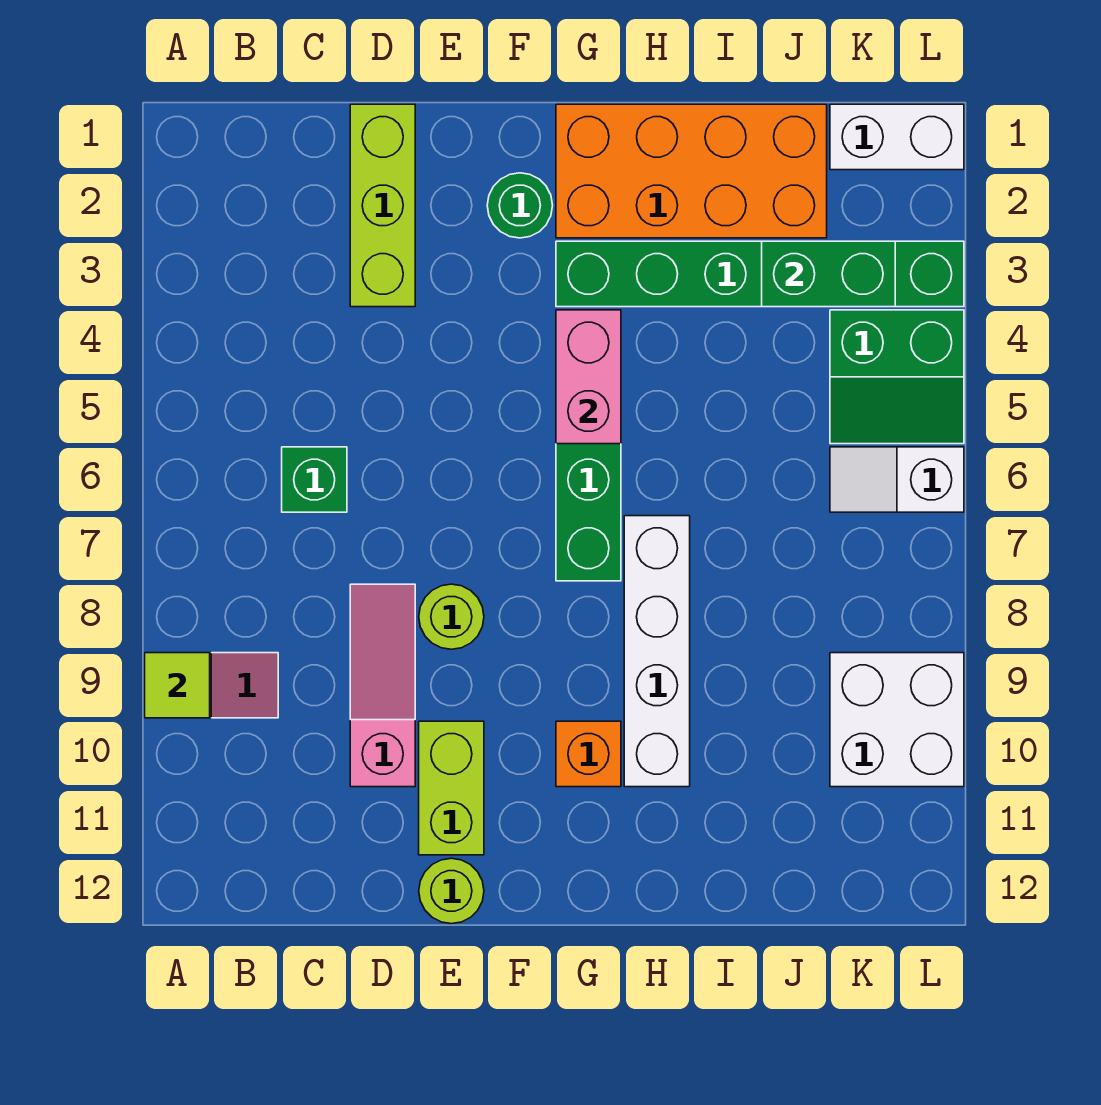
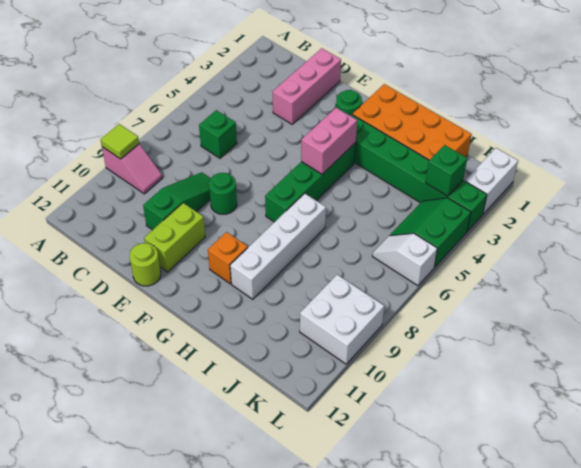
lime brick D1:D3 level 1 -> pink brick D1:D3 level 1
pink slope D8:D10 level 1 top 10 -> green slope D8:D10 level 1 top 10
lime round brick E8 level 1 -> green round brick E8 level 1
green brick J3:K3 level 2 -> green brick K3 level 2
white brick K1:L1 level 1 -> white brick L1:L2 level 1
green slope K4:L5 level 1 top 4 -> green slope K4:L5 level 1 top L

